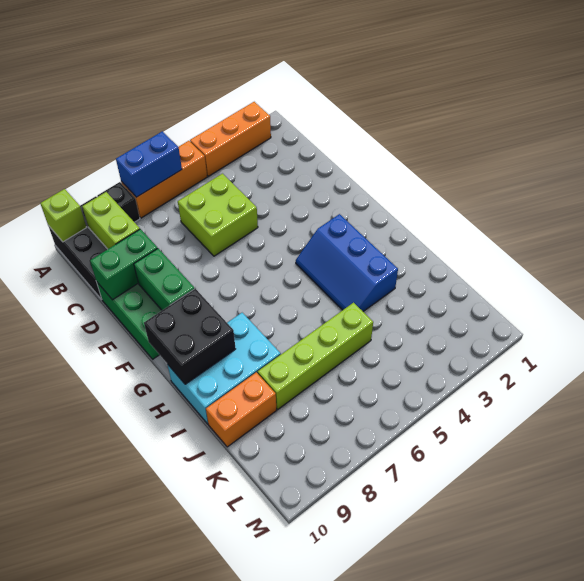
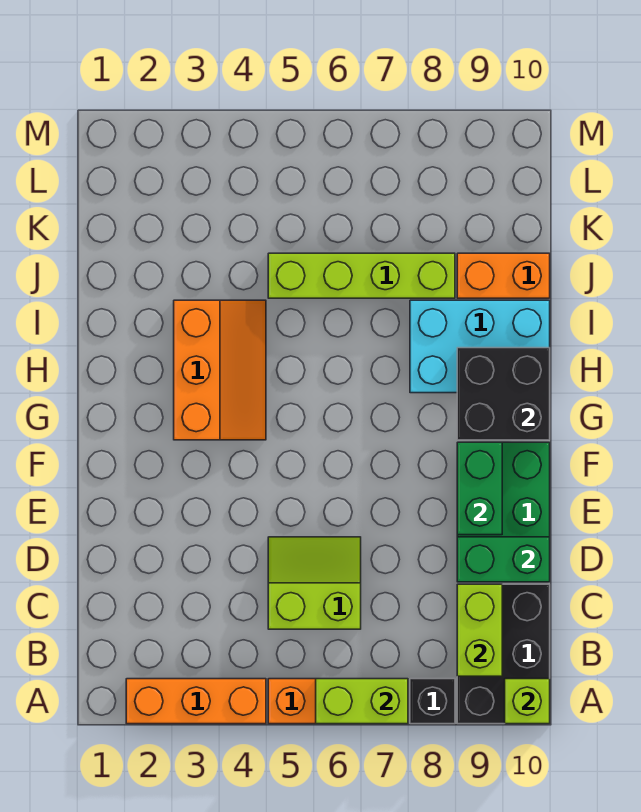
blue brick A6:A7 level 2 -> lime brick A6:A7 level 2
lime brick C5:D6 level 1 -> lime slope C5:D6 level 1 top C
blue slope G3:I4 level 1 top 3 -> orange slope G3:I4 level 1 top 3

